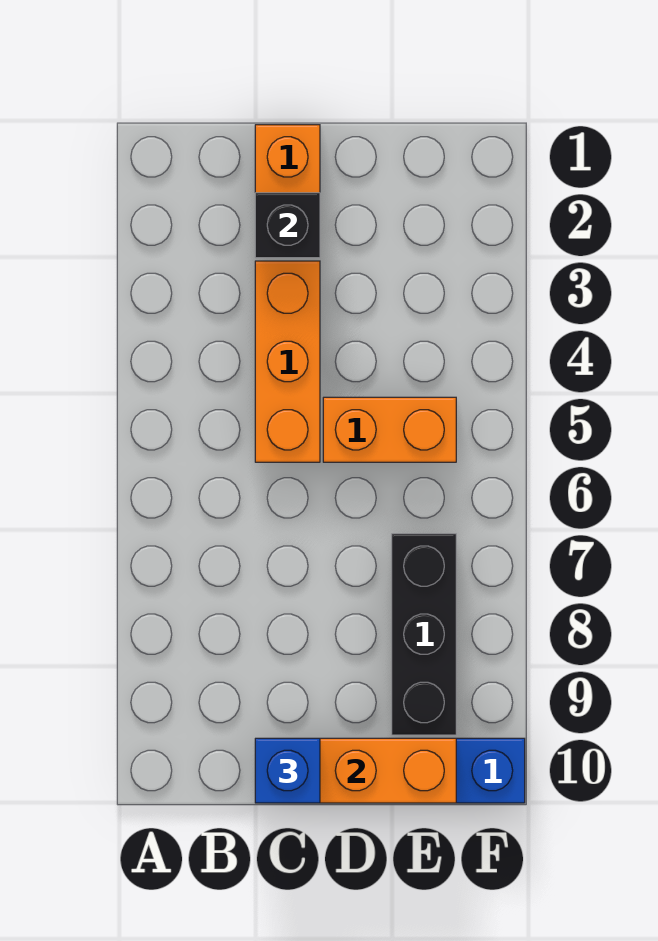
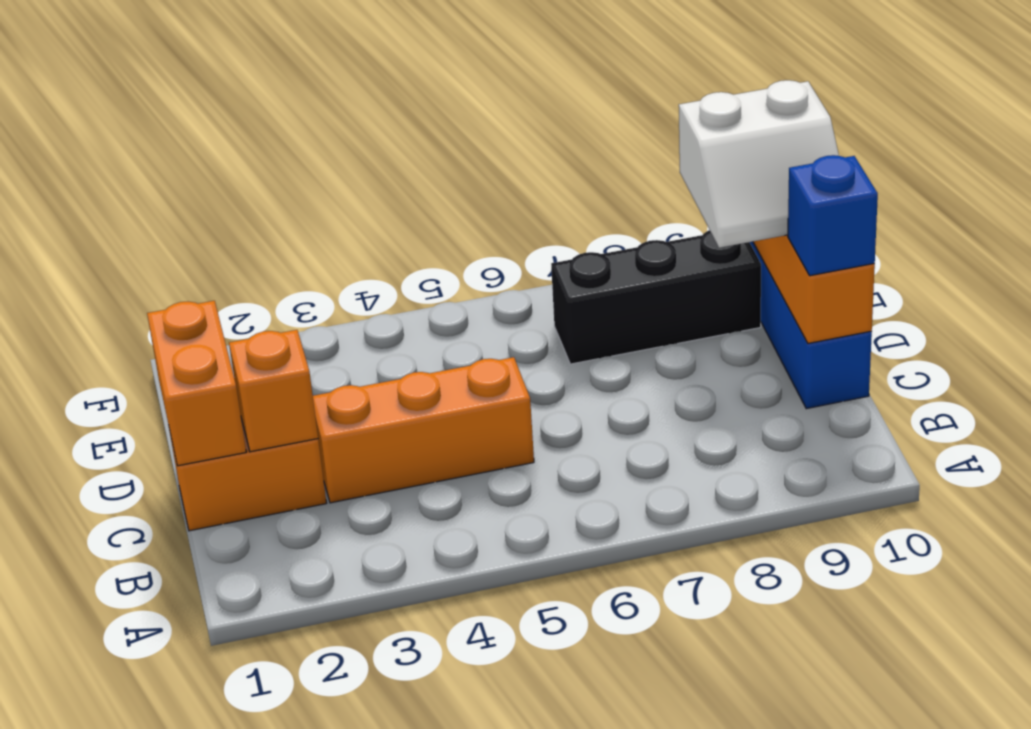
black brick C2 level 2 -> orange brick C2 level 2
orange brick D5:E5 level 1 -> orange brick C1:D1 level 2
none -> white slope D9:E10 level 3 top E

